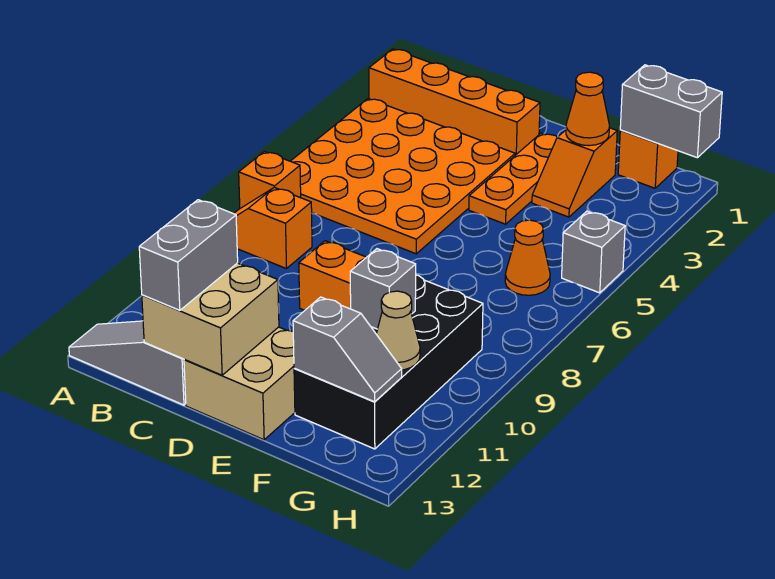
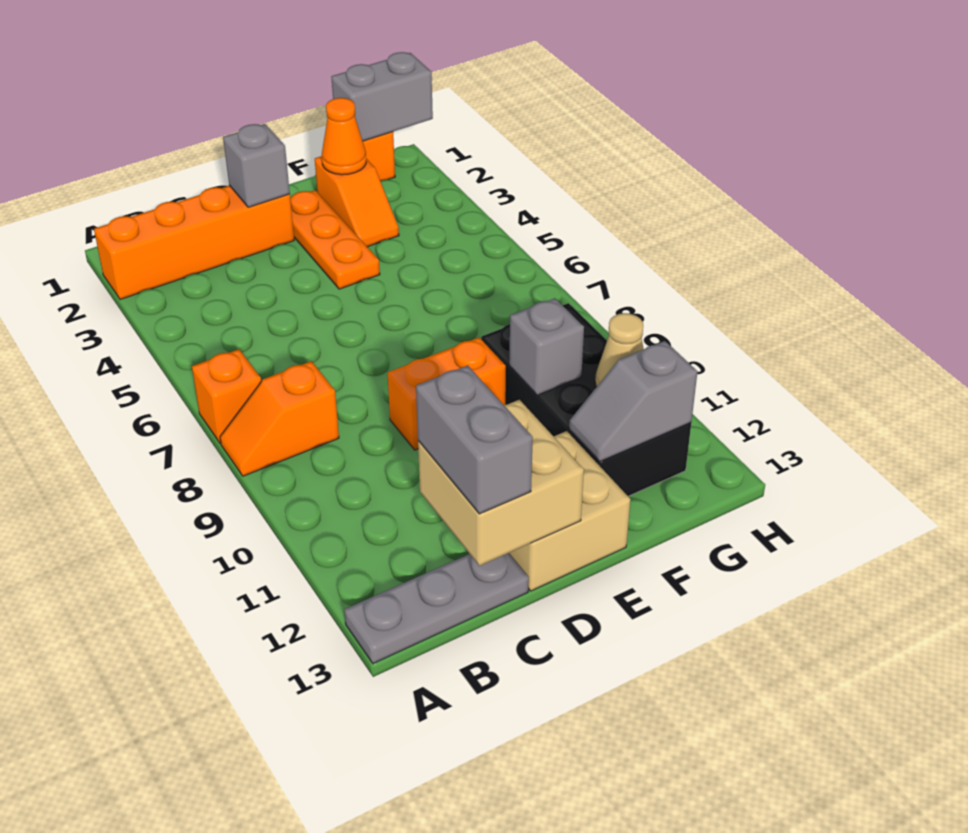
orange plate A3:D6 level 1 -> none
grey slope A13:C13 level 1 top C -> grey plate A13:C13 level 1
grey slope F12:G12 level 2 top F -> grey slope F12:G12 level 2 top G
orange cone G6 level 1 -> none
grey brick H5 level 1 -> grey brick D2 level 2

